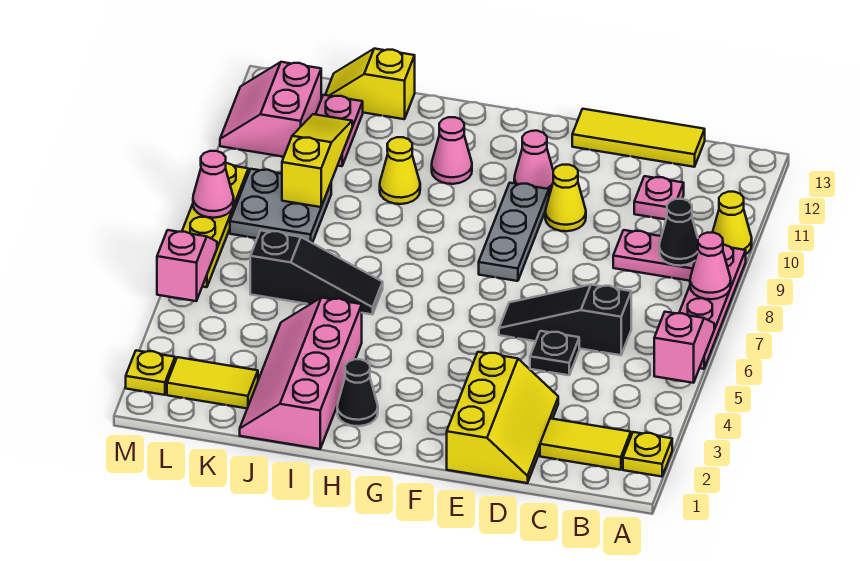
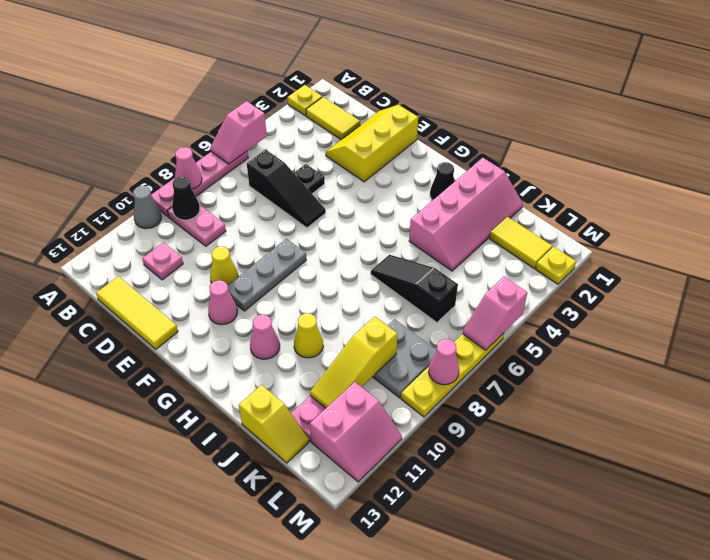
yellow cone A10 level 1 -> grey cone A10 level 1

